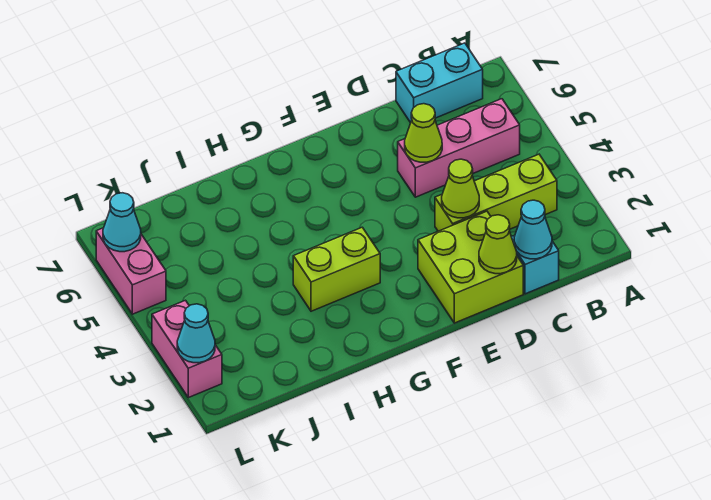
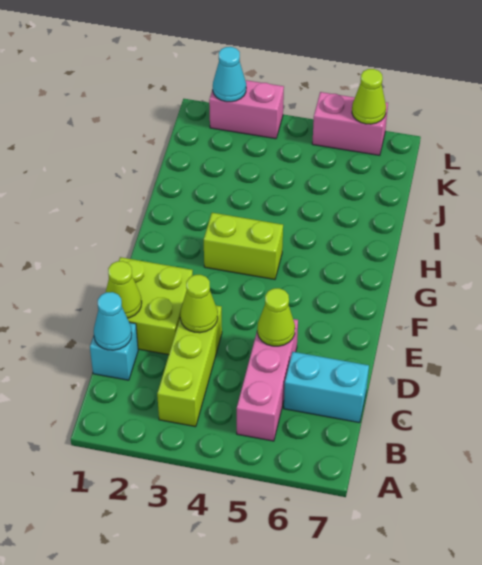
cyan brick B7:C7 level 1 -> cyan brick C6:C7 level 1
lime brick G3:H3 level 1 -> lime brick G3:G4 level 1
cyan cone L6 level 2 -> lime cone L6 level 2

